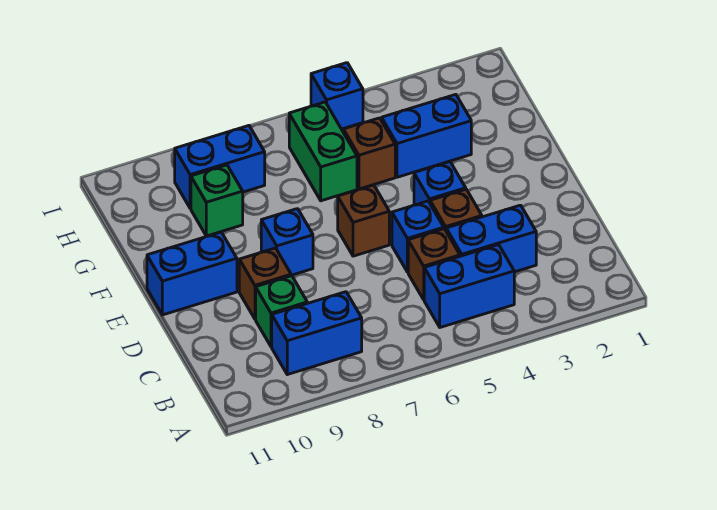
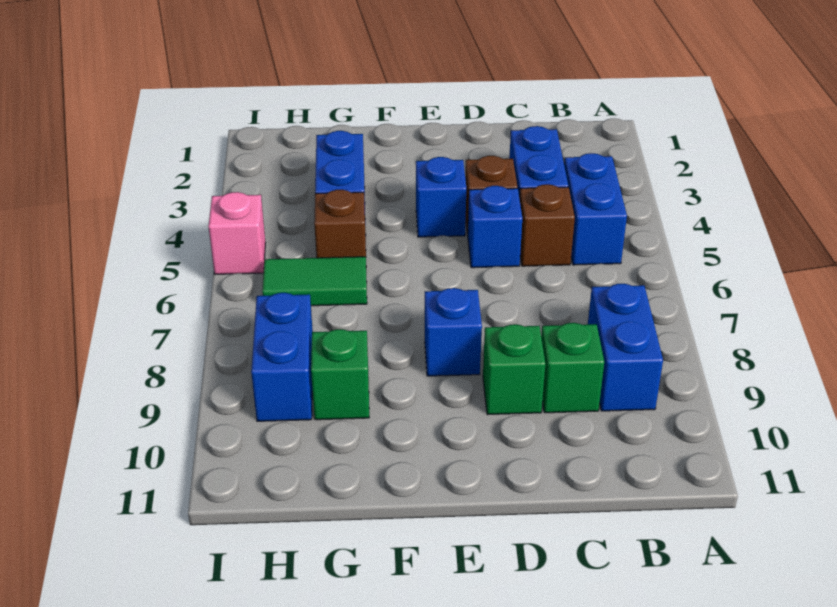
brown brick D9 level 1 -> green brick D9 level 1
brown brick E6 level 1 -> none
blue brick E10:E11 level 1 -> none
green brick G6:H6 level 1 -> green tile G6:H6 level 1
blue brick I5 level 1 -> pink brick I5 level 1

